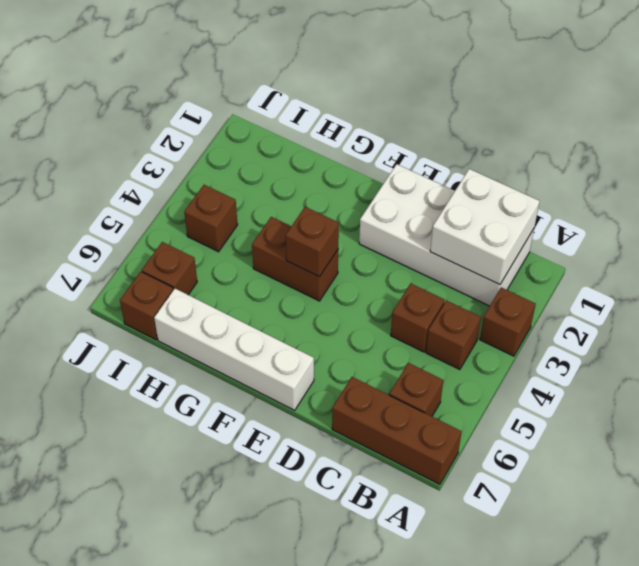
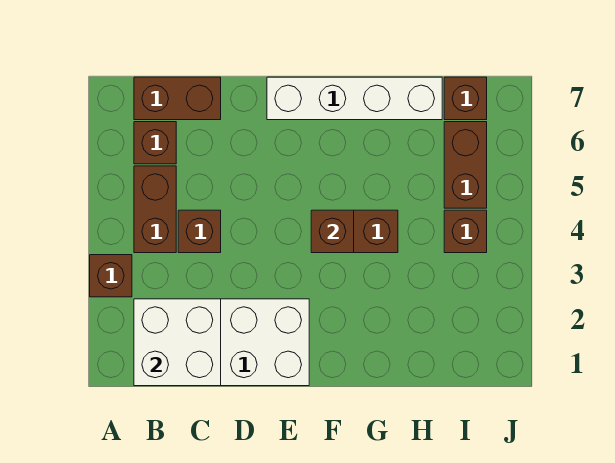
brown brick A7:C7 level 1 -> brown brick B7:C7 level 1
brown brick B4 level 1 -> brown brick B4:B5 level 1
brown brick I6 level 1 -> brown brick I5:I6 level 1

